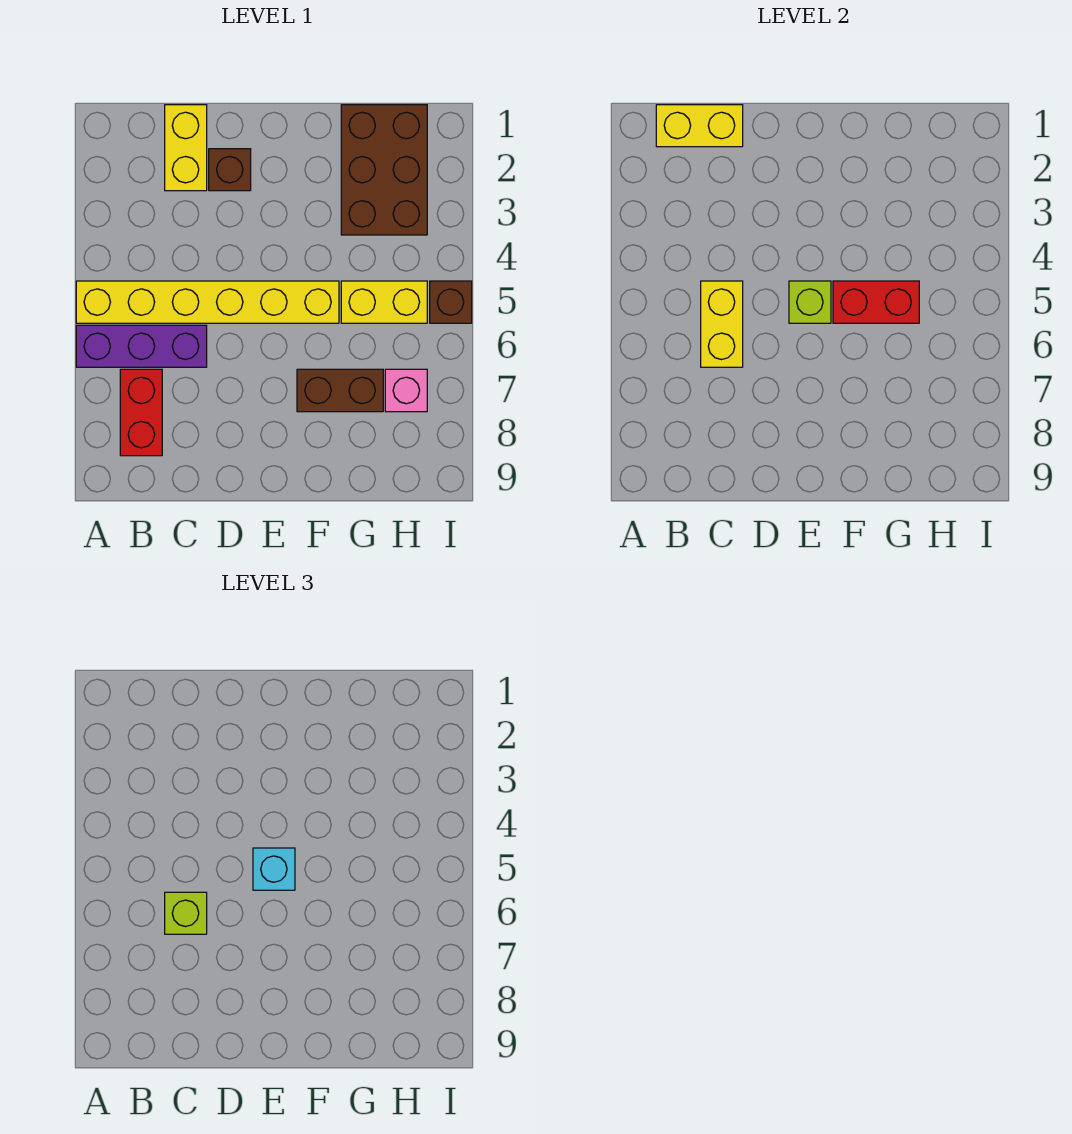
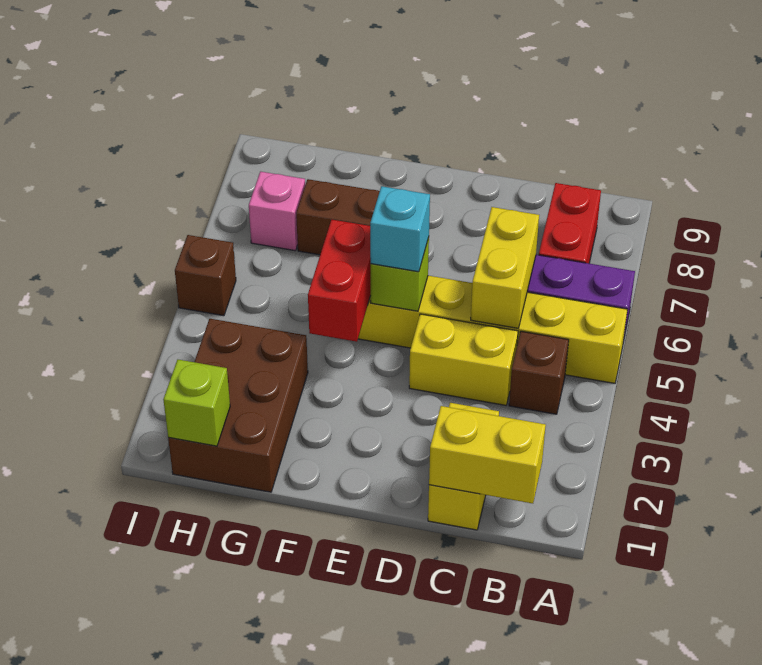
lime brick C6 level 3 -> lime brick H1 level 2
brown brick D2 level 1 -> brown brick B4 level 1
red brick F5:G5 level 2 -> red brick F4:F5 level 2
yellow brick G5:H5 level 1 -> yellow brick C4:D4 level 1

